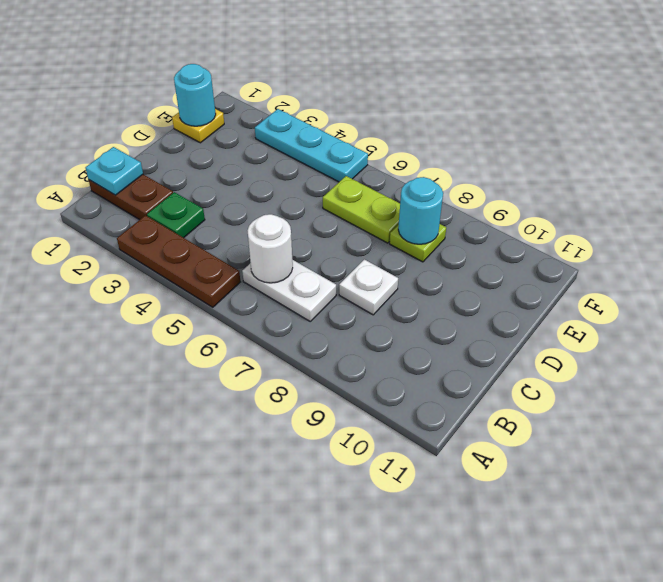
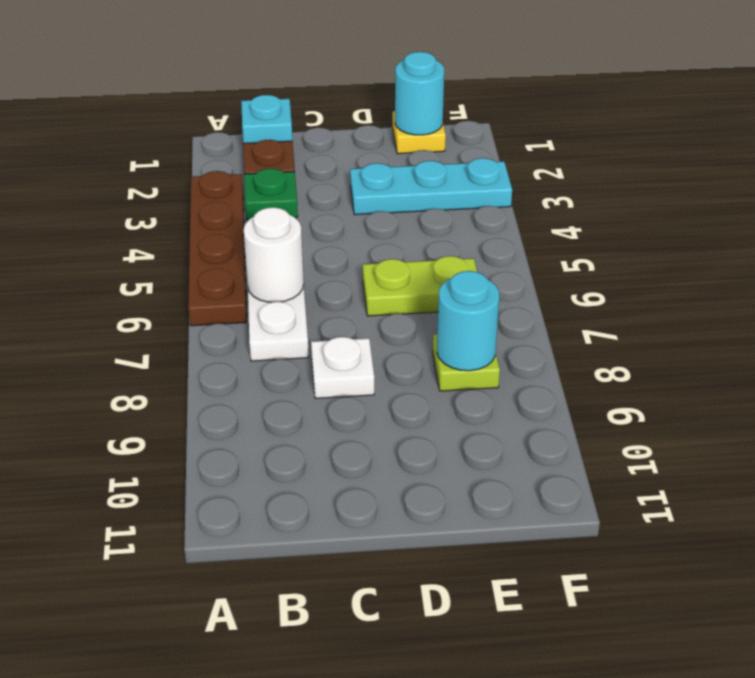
brown plate A3:A5 level 1 -> brown plate A3:A6 level 1
lime plate E6:E7 level 1 -> lime plate D6:E6 level 1
cyan plate F3:F5 level 1 -> cyan plate D3:F3 level 1

